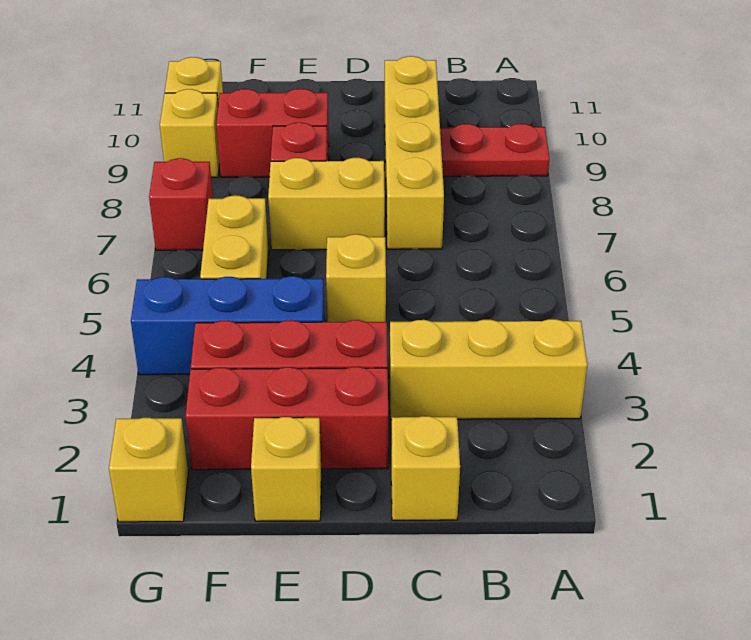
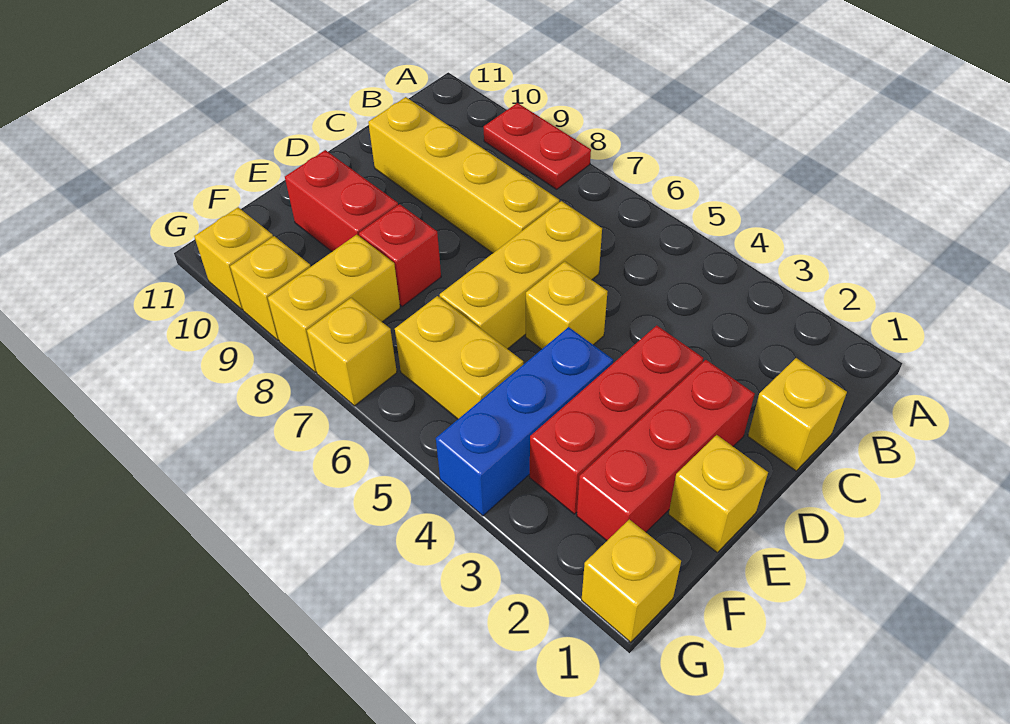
yellow brick A3:C3 level 1 -> yellow brick C6:E6 level 1
red plate A9:B9 level 1 -> red plate A8:A9 level 1
yellow brick D7:E7 level 1 -> yellow brick F8:G8 level 1
red brick E9:F9 level 1 -> red brick E9:E10 level 1
red brick G7 level 1 -> yellow brick G7 level 1

